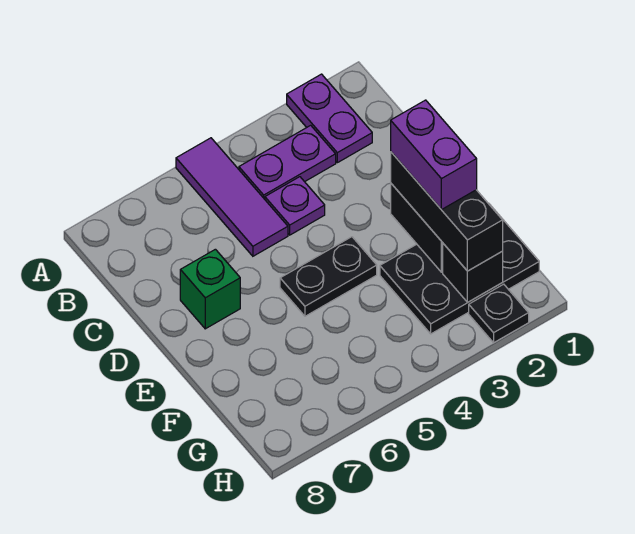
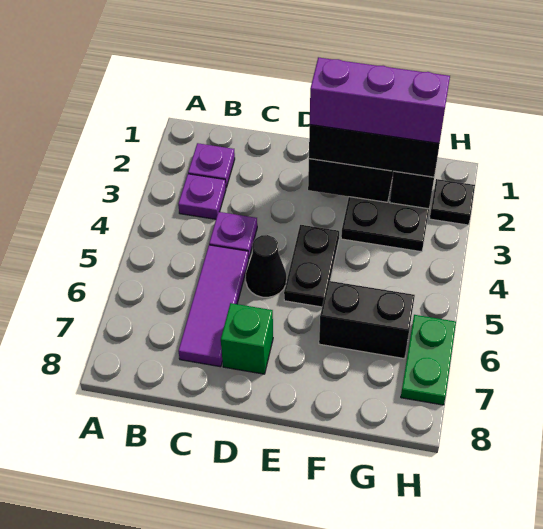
purple plate A2:B2 level 1 -> purple plate B2 level 1
purple tile A5:C5 level 1 -> purple tile C5:C7 level 1
purple plate B3:B4 level 1 -> purple plate B3 level 1
none -> black cone D5 level 1
purple brick E2:F2 level 4 -> purple brick E2:G2 level 4
none -> black brick F6:G6 level 1
none -> green plate H6:H7 level 1

